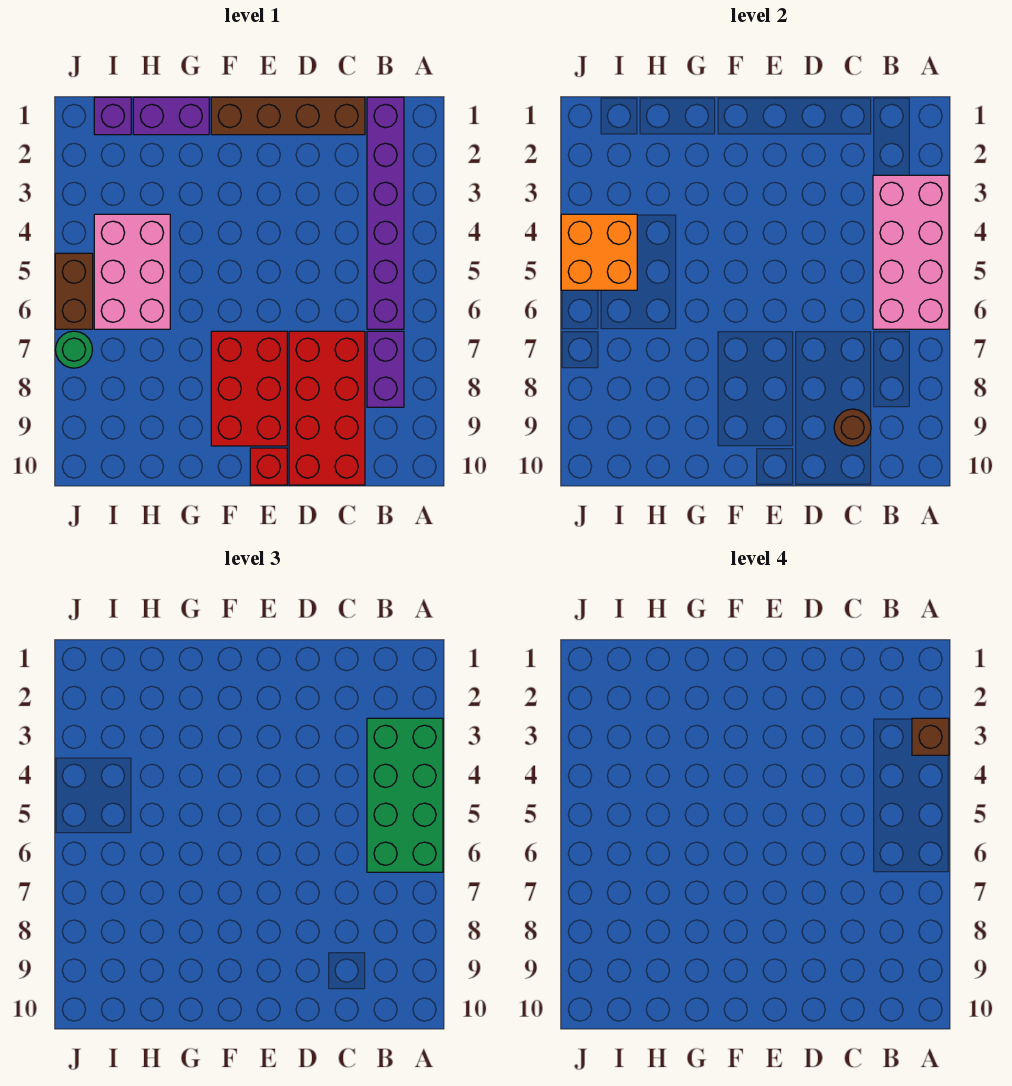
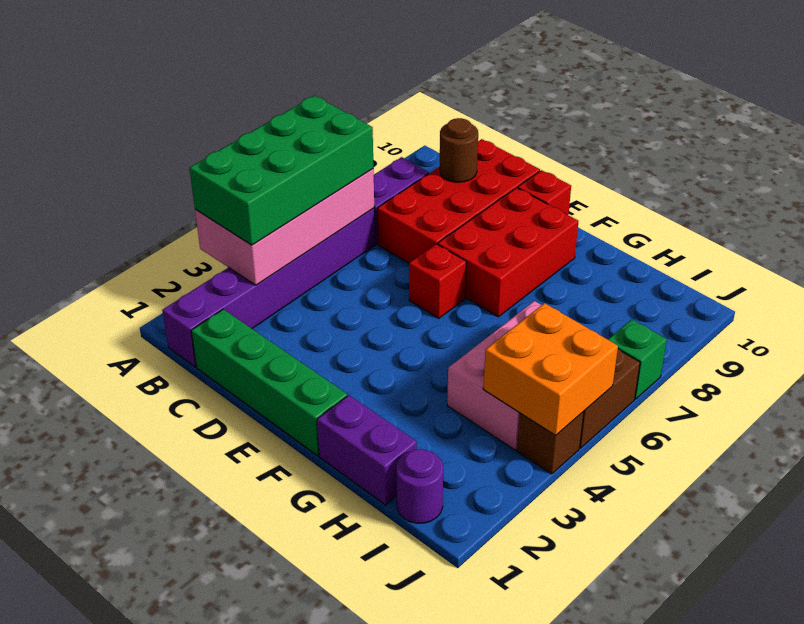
brown brick A3 level 4 -> brown brick J4 level 1
brown brick C1:F1 level 1 -> green brick C1:F1 level 1
none -> red brick E6 level 1
purple brick I1 level 1 -> purple round brick I1 level 1
green round brick J7 level 1 -> green brick J7 level 1

